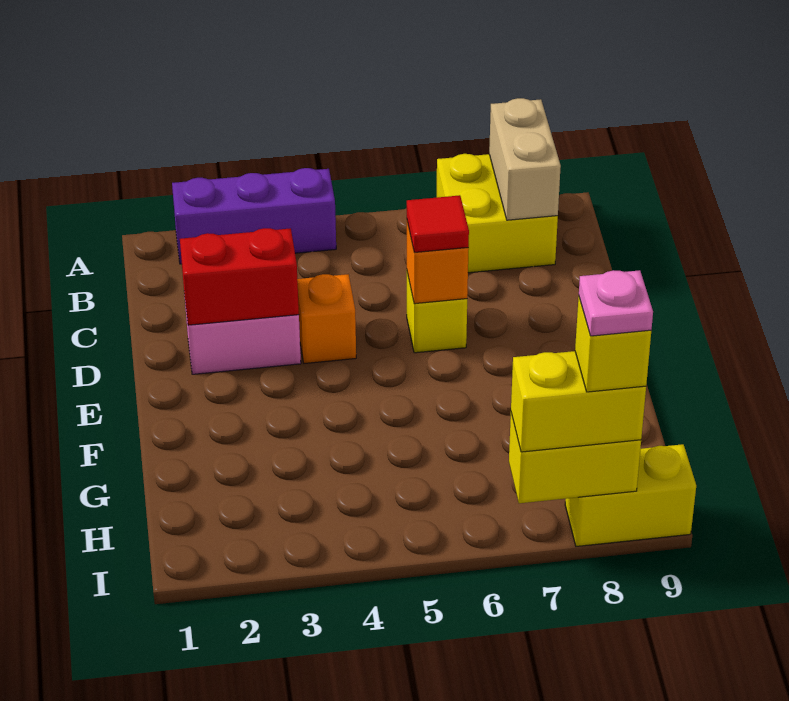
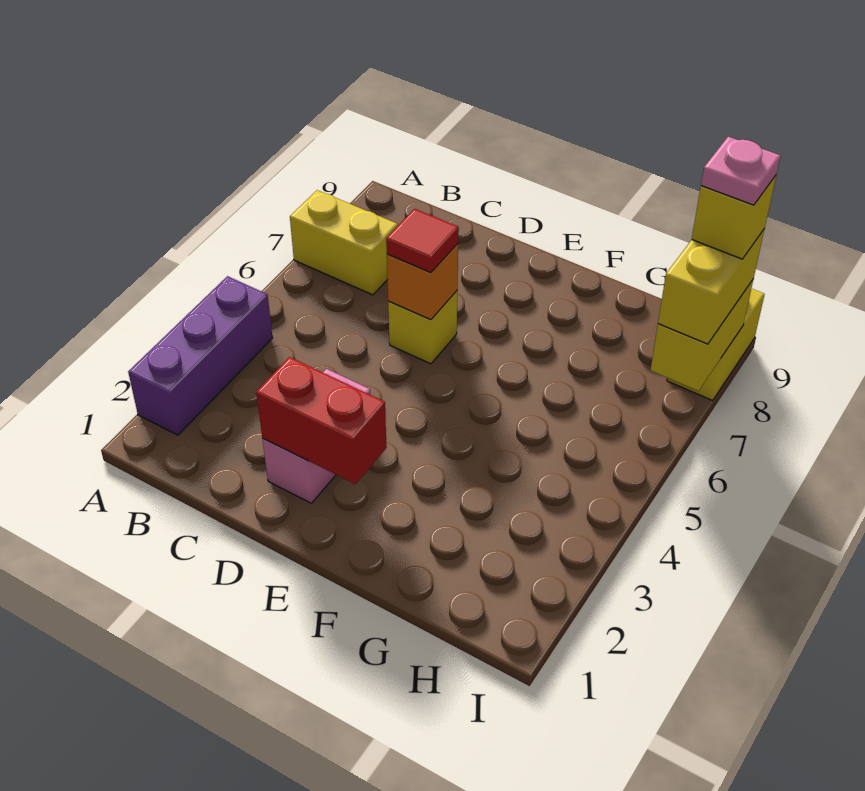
yellow brick A7:B8 level 1 -> yellow brick A7:B7 level 1
tan brick A8:B8 level 2 -> none
red brick D2:D3 level 2 -> red brick D2:E2 level 2
orange brick D4 level 1 -> none

